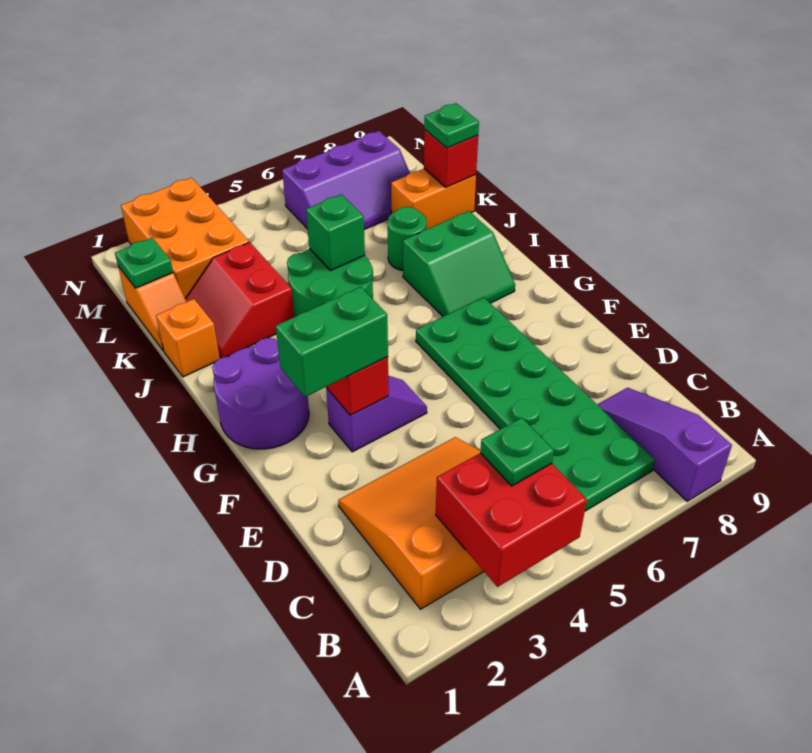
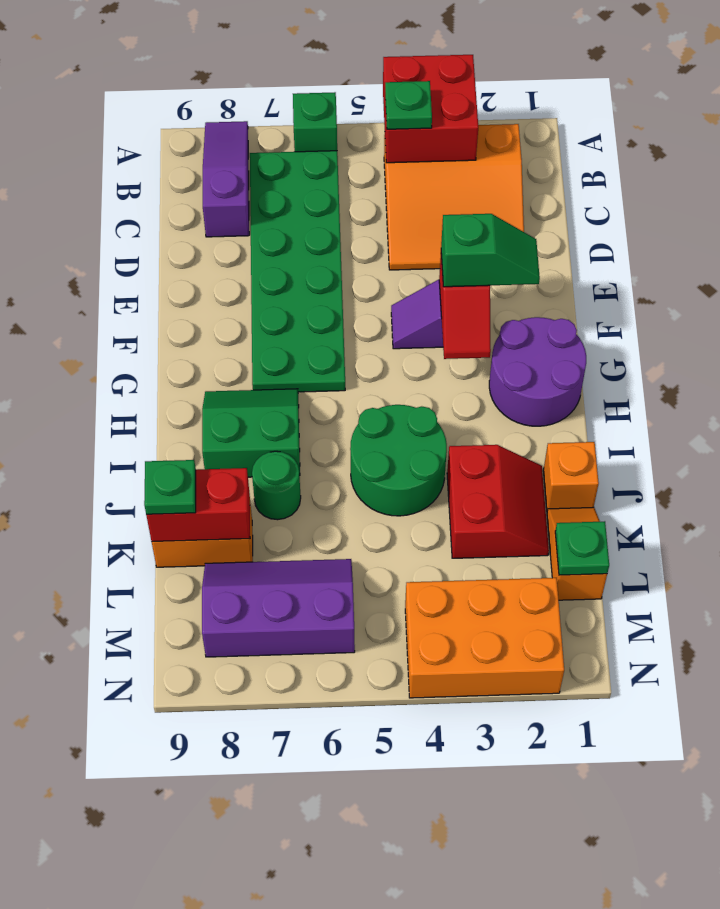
purple slope A8:C8 level 1 top A -> purple slope A8:C8 level 1 top C
green brick F2:F3 level 3 -> green slope F2:F3 level 3 top 3
green brick J5 level 2 -> green brick A6 level 1
red brick K9 level 2 -> red brick K8:K9 level 2
orange brick L2:N3 level 1 -> orange brick M2:N4 level 1

